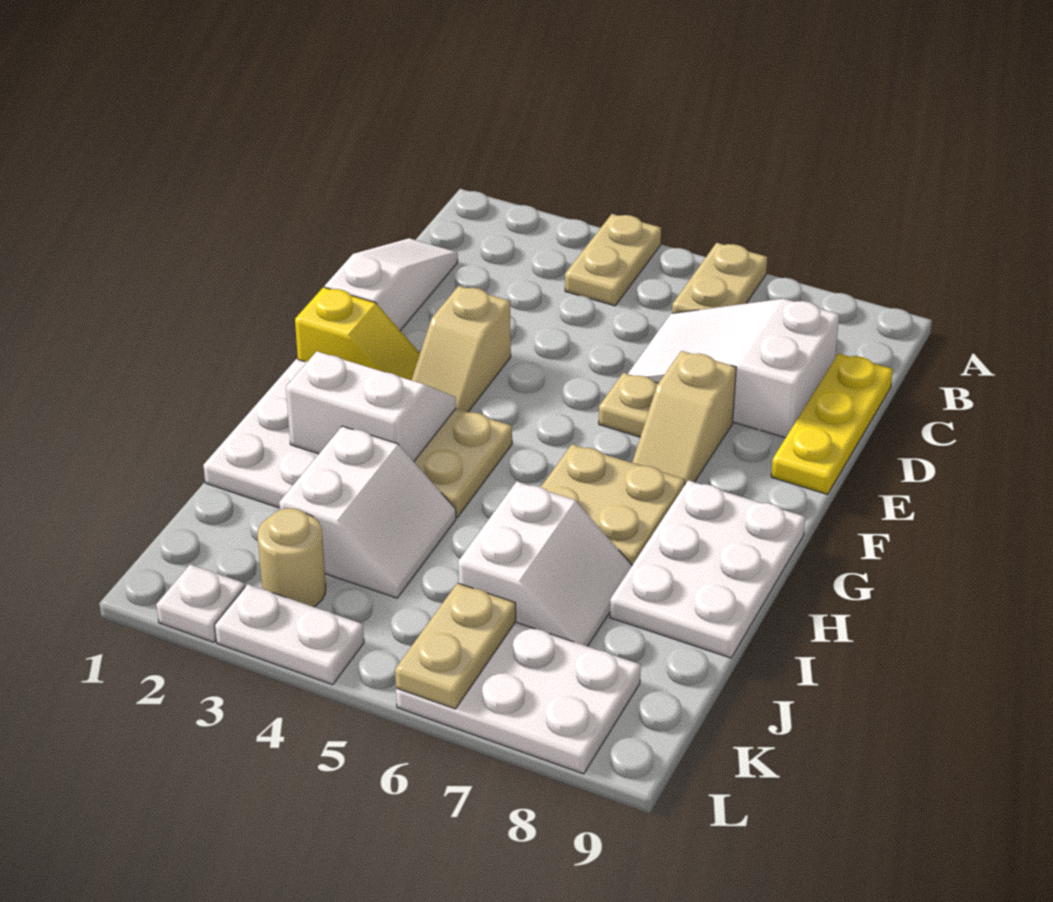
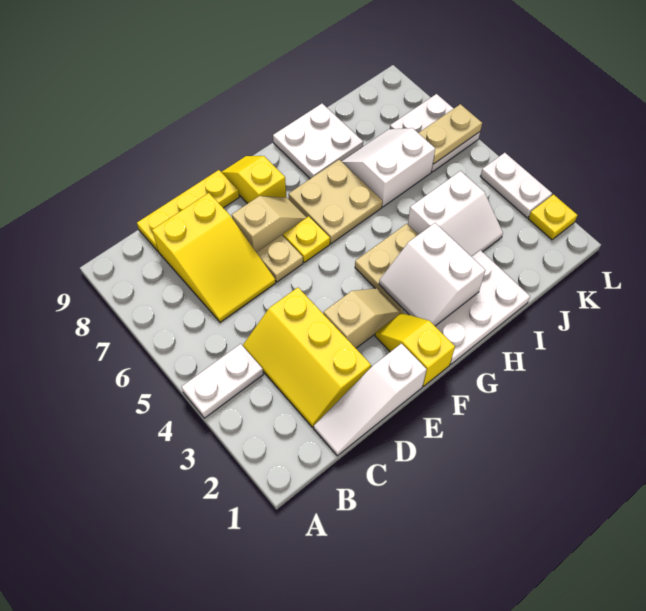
tan plate A4:B4 level 1 -> white plate A4:B4 level 1
tan plate A6:B6 level 1 -> none
none -> yellow slope C2:D4 level 1 top D
white slope C6:D8 level 1 top 8 -> yellow slope C6:D8 level 1 top 8
none -> yellow plate F6 level 1
none -> yellow slope F8:F9 level 1 top 8
white plate G8:I9 level 1 -> white plate H8:I9 level 1
white slope I3:J4 level 1 top 3 -> white slope I3:J4 level 1 top 4
tan round brick K3 level 1 -> none
white plate K6:L8 level 1 -> white plate K6:L7 level 1
white plate L2 level 1 -> yellow plate L2 level 1

